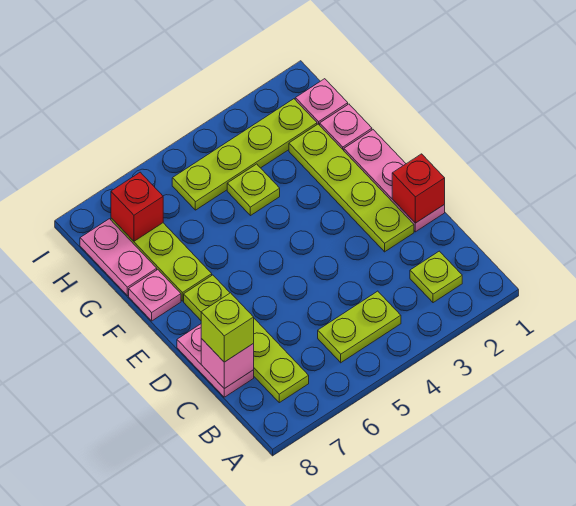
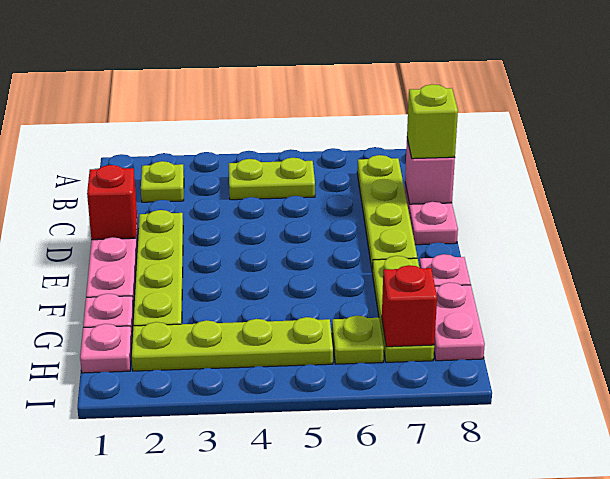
lime plate G4 level 1 -> lime plate H6 level 1

